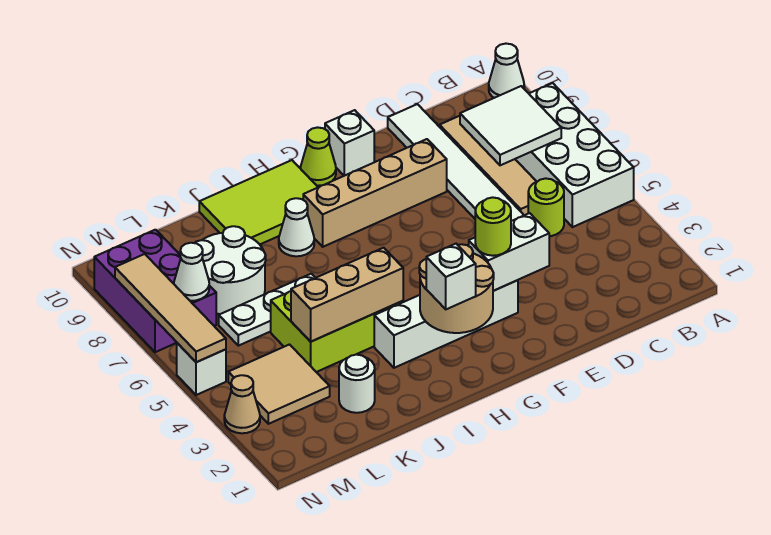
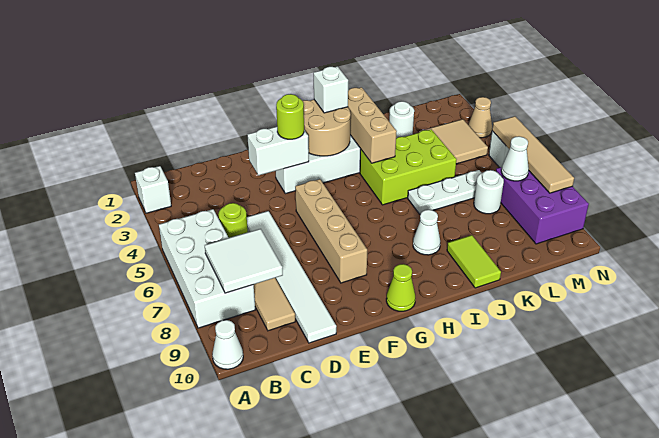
tan brick E8:H8 level 1 -> tan brick F5:F8 level 1
white brick F10 level 1 -> white brick A2 level 1
lime tile H9:J10 level 1 -> lime tile J9:J10 level 1
tan brick I4:K4 level 2 -> tan brick I2:I4 level 2
white round brick K7:L8 level 1 -> white round brick L7 level 1

